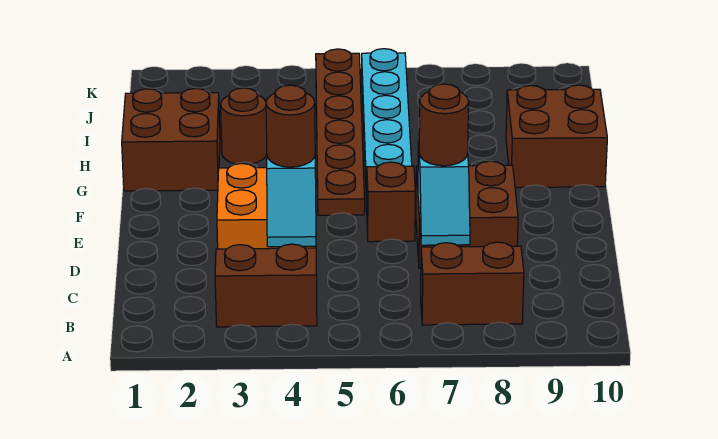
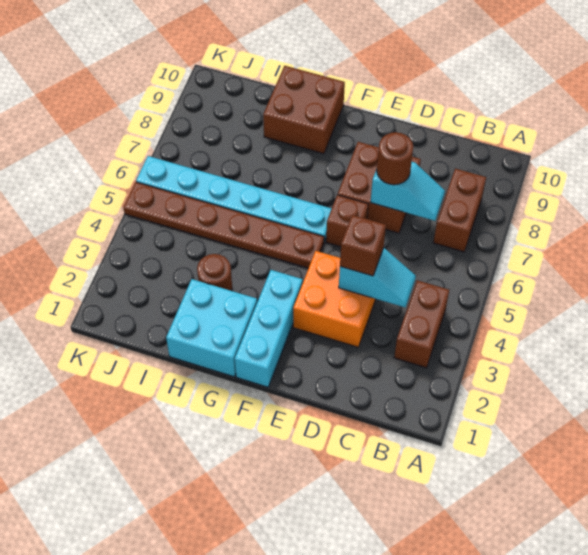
brown round brick D4 level 3 -> brown brick D4 level 3
none -> cyan brick F1:F3 level 1
brown brick G1:H2 level 1 -> cyan brick G1:H2 level 1

